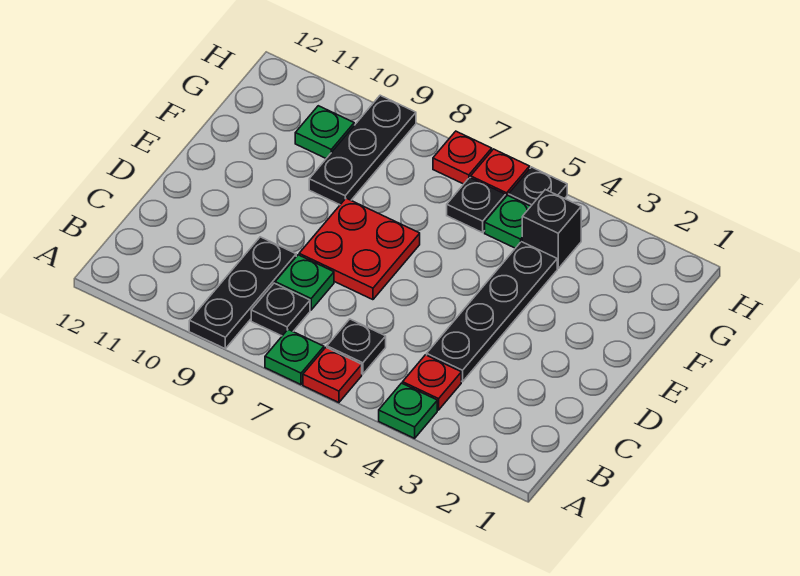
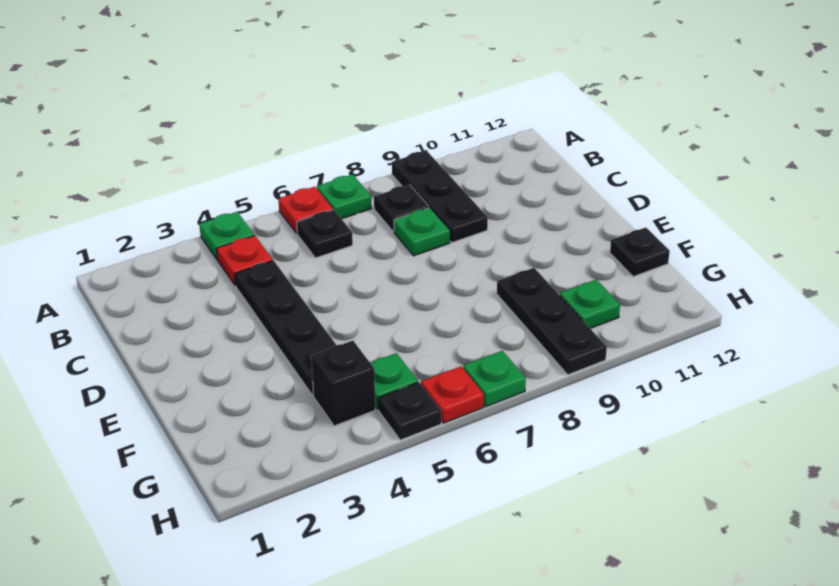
red plate D7:E8 level 1 -> none
black plate G6 level 1 -> black plate F12 level 1
red plate H7 level 1 -> green plate H7 level 1

